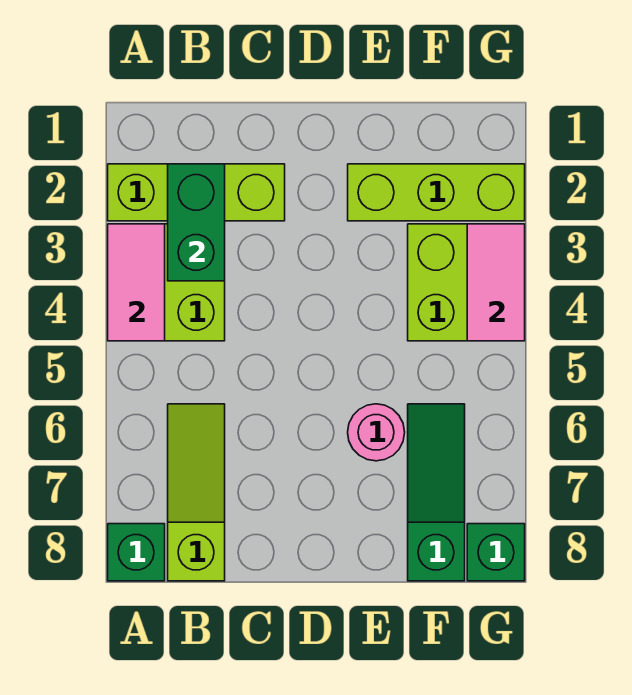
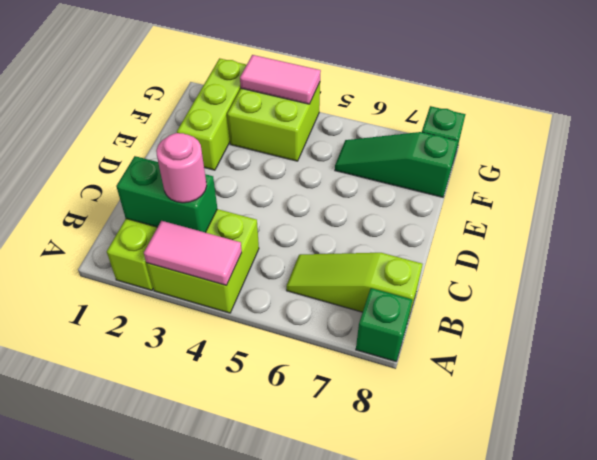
pink round brick E6 level 1 -> pink round brick B3 level 3

